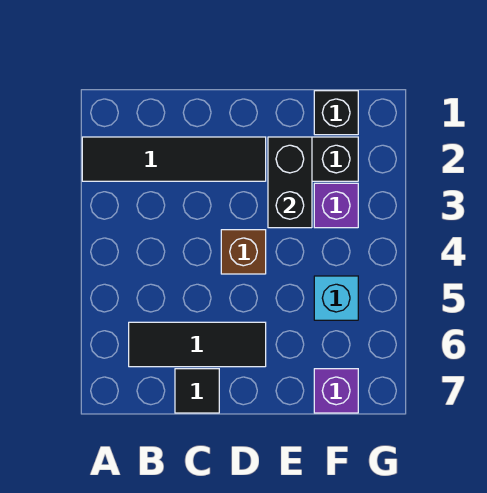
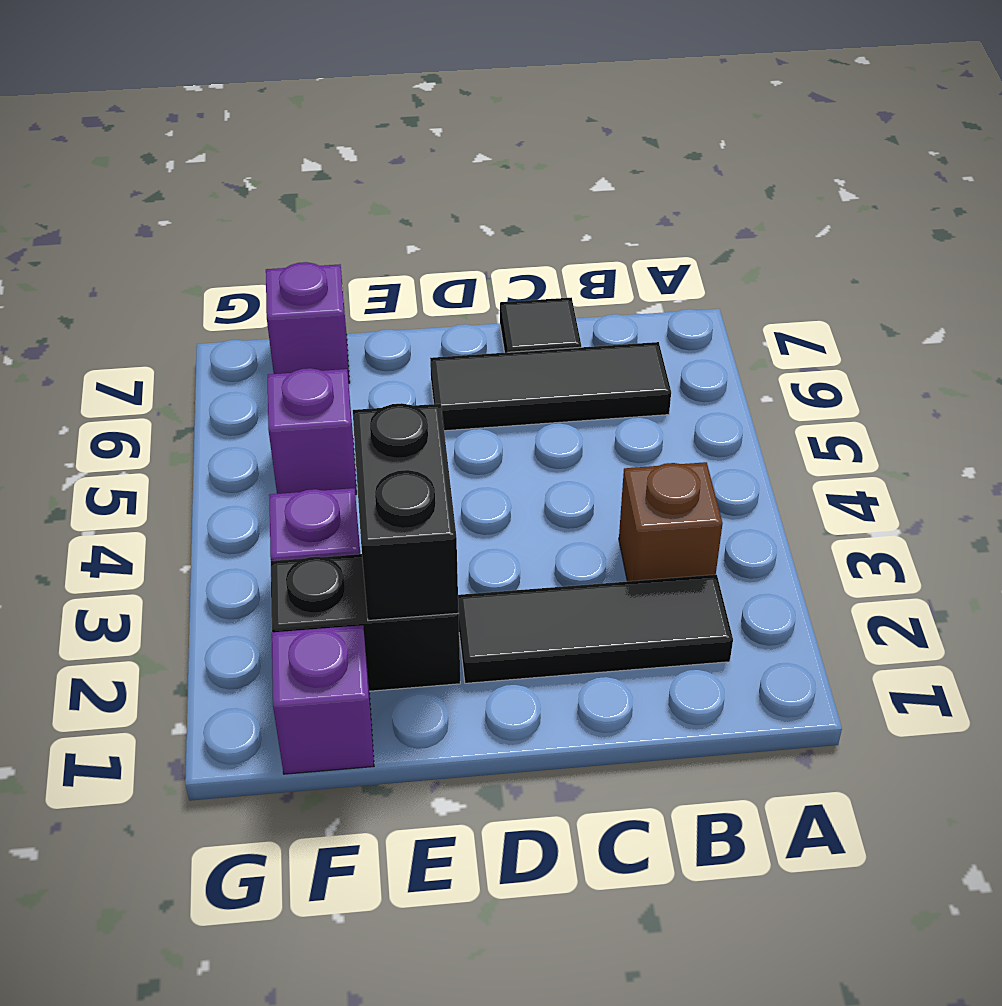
black tile A2:D2 level 1 -> black tile B2:D2 level 1
brown brick D4 level 1 -> brown brick B3 level 1
black brick F1 level 1 -> purple brick F1 level 1
cyan brick F5 level 1 -> purple brick F5 level 1

